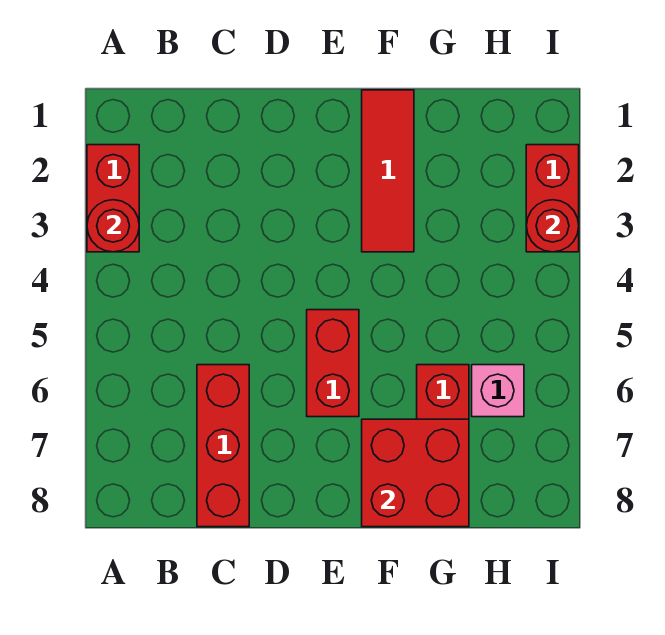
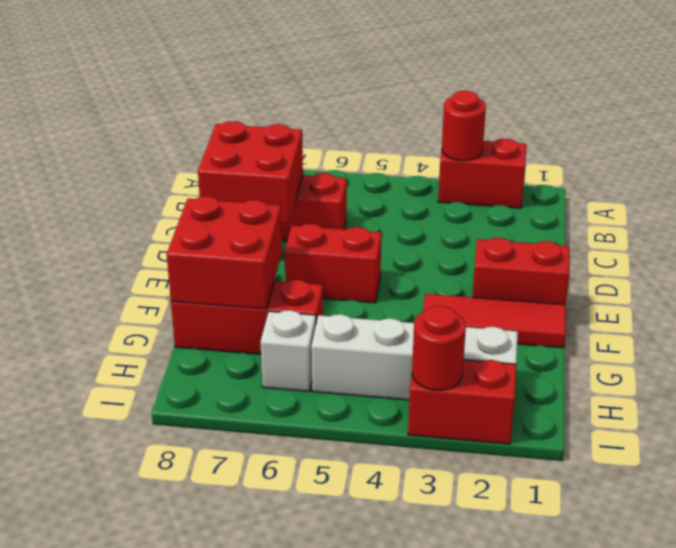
none -> red brick C7:D8 level 2
none -> red brick E1:E2 level 1
none -> white brick H2:H5 level 1
pink brick H6 level 1 -> white brick H6 level 1

